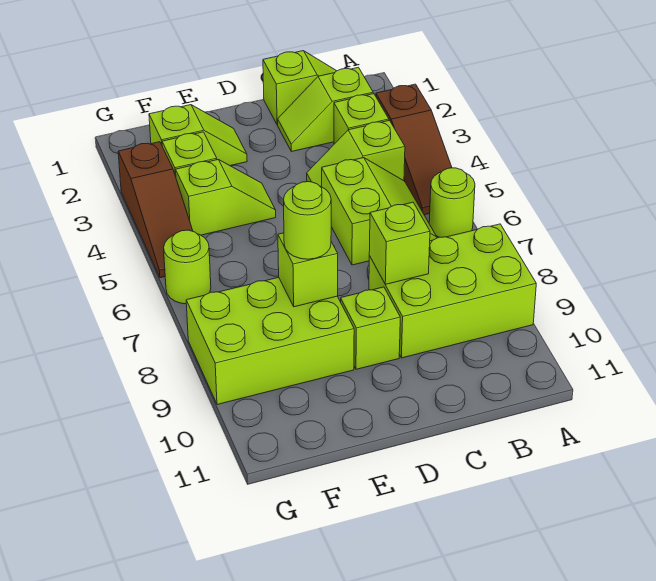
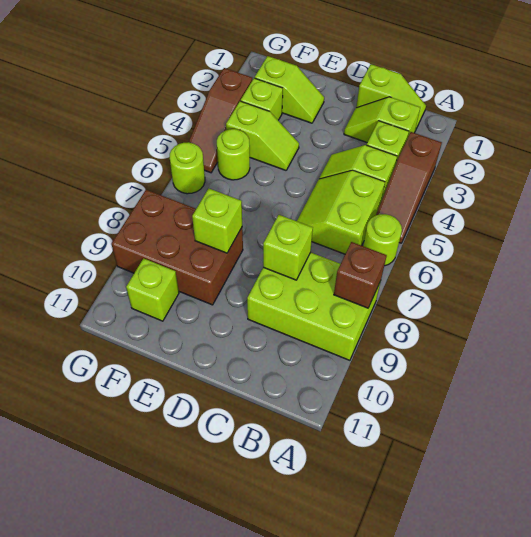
none -> brown brick A8 level 2
lime slope B5:C6 level 1 top C -> lime slope B5:C6 level 1 top B
lime brick D9 level 1 -> lime brick F10 level 1
lime brick E8:G9 level 1 -> brown brick E8:G9 level 1
lime round brick E8 level 3 -> lime round brick F5 level 1

